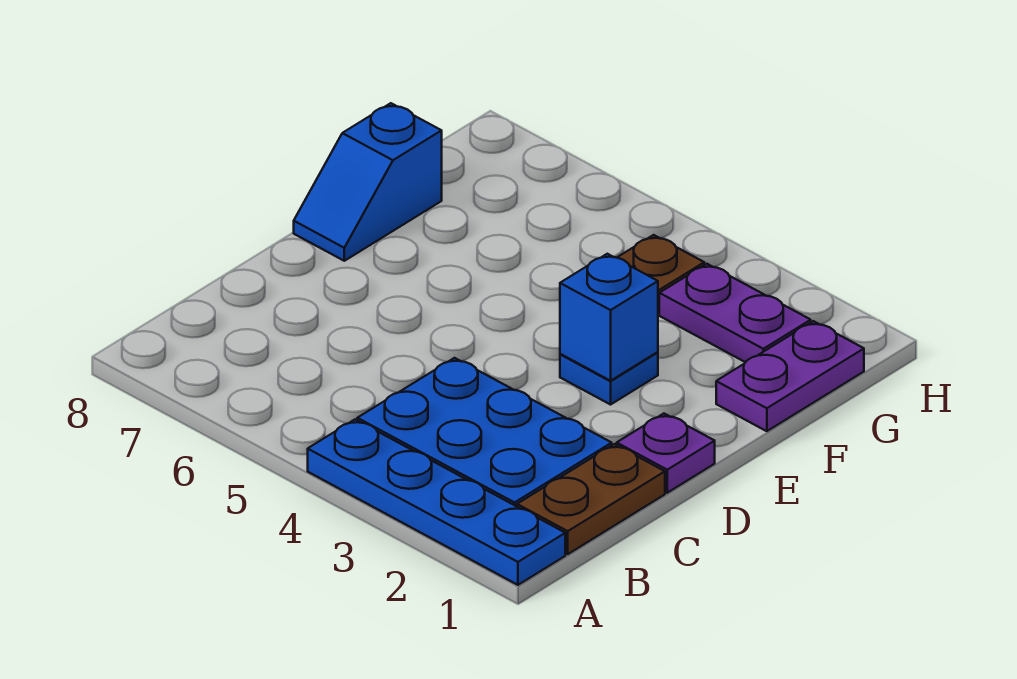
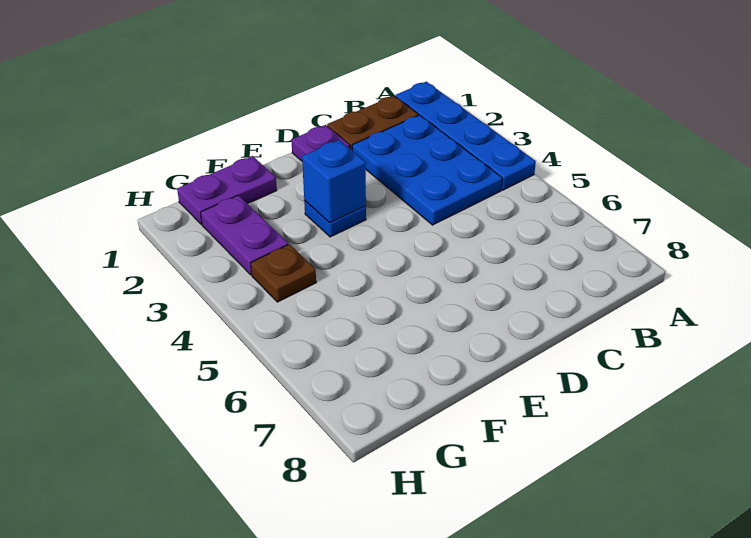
blue slope E8:F8 level 1 top F -> none

